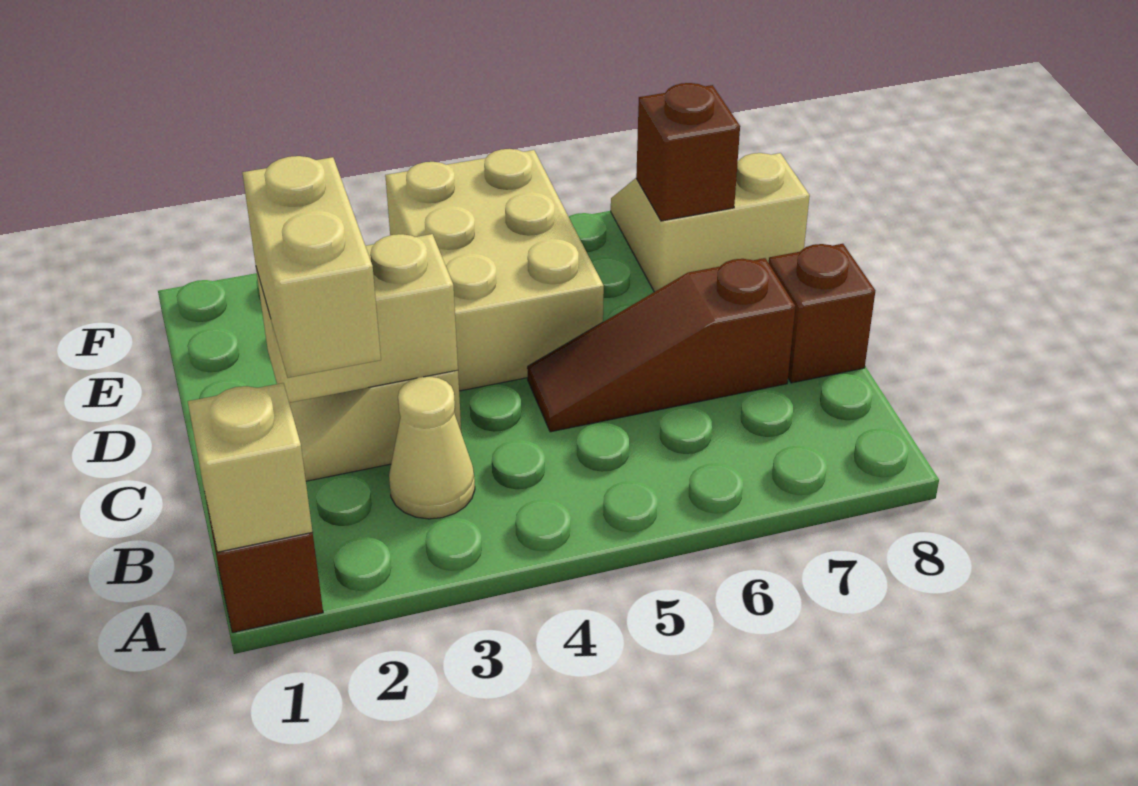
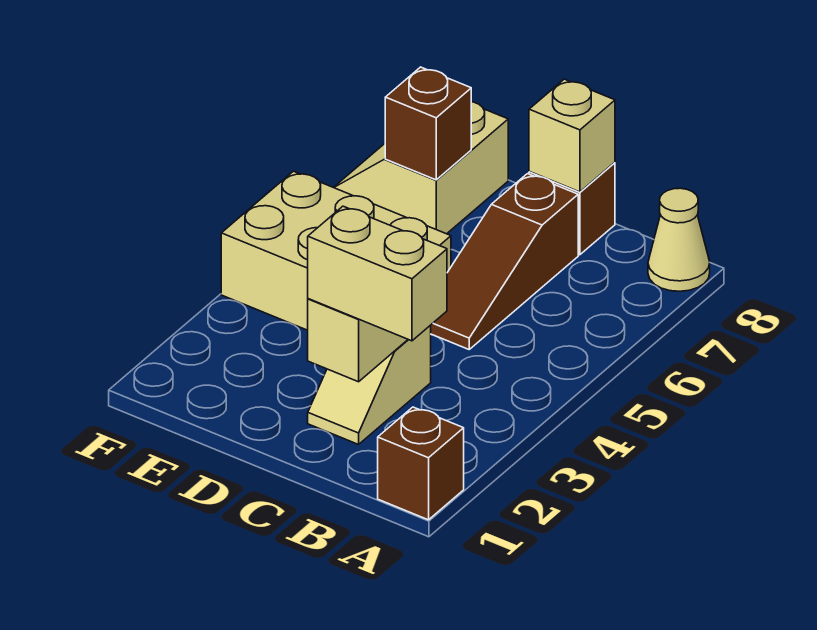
tan brick A1 level 2 -> tan brick C8 level 2
tan cone B3 level 1 -> tan cone A8 level 1

